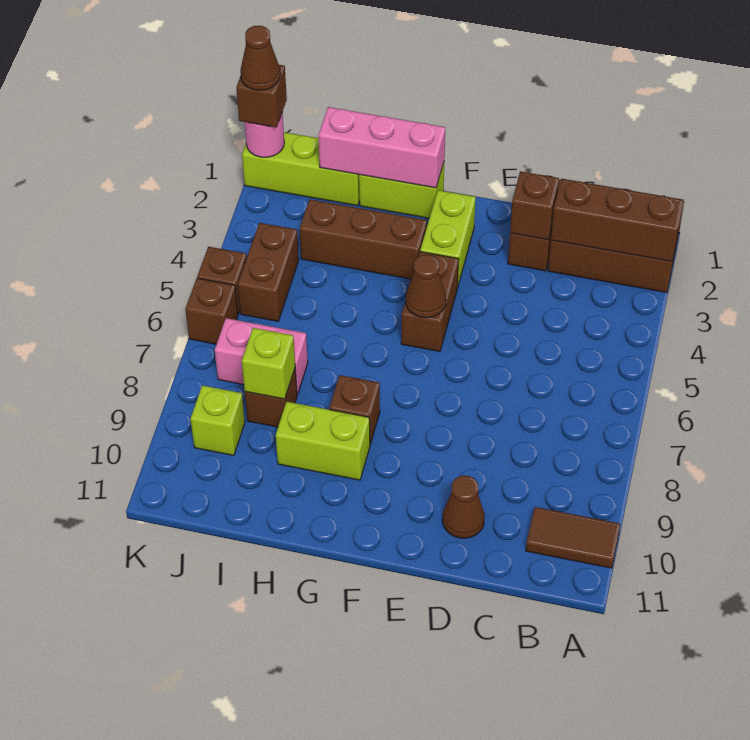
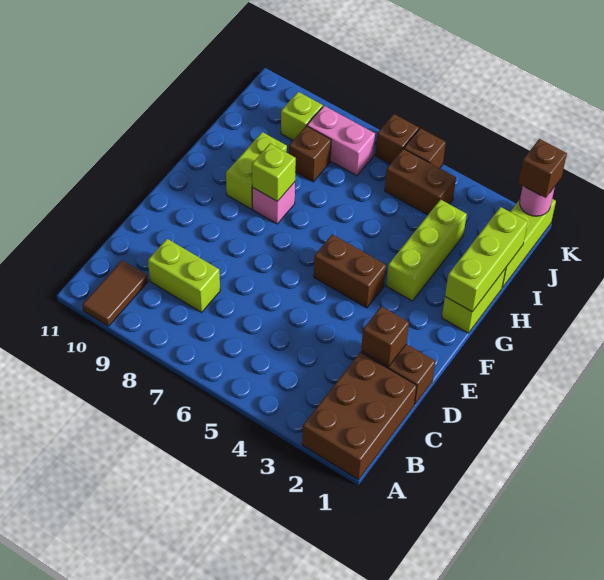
brown brick A2:C2 level 2 -> none
brown cone D10 level 1 -> none
lime brick F2:F3 level 1 -> lime brick C8:C9 level 1
brown cone F5 level 2 -> none
pink brick G1:I1 level 2 -> lime brick G1:I1 level 2
brown brick G3:I3 level 1 -> lime brick G3:I3 level 1
brown brick G8 level 1 -> pink brick G8 level 1
pink brick I7:J7 level 1 -> pink brick J7:J8 level 1
lime brick I8 level 2 -> lime brick G8 level 2
brown cone K1 level 4 -> none

